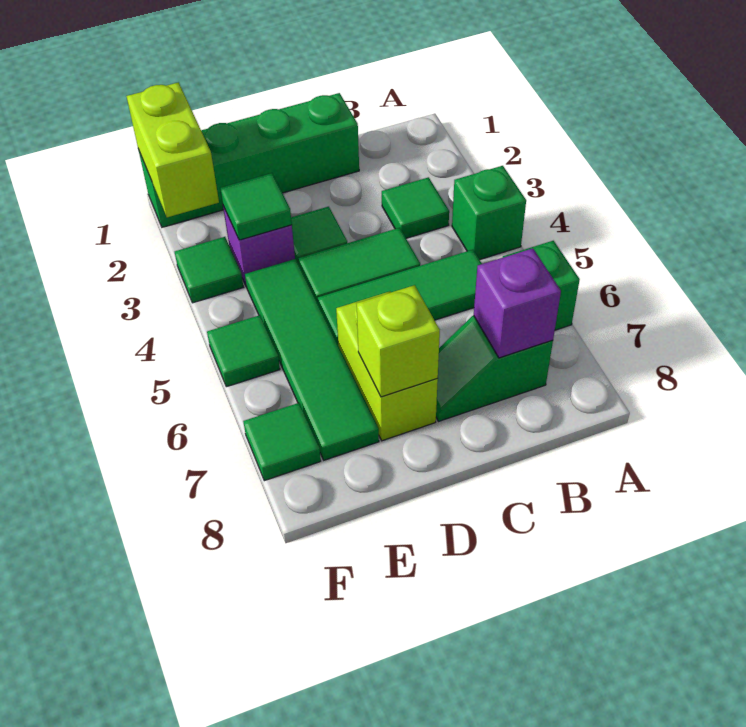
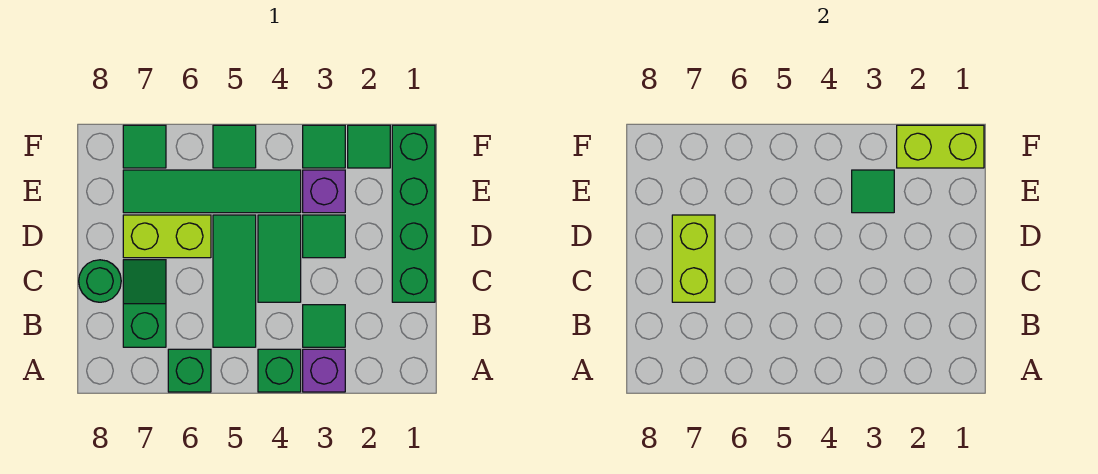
purple brick B7 level 2 -> purple brick A3 level 1
none -> green round brick C8 level 1
lime brick D7 level 2 -> lime brick C7:D7 level 2
none -> green tile F2 level 1

